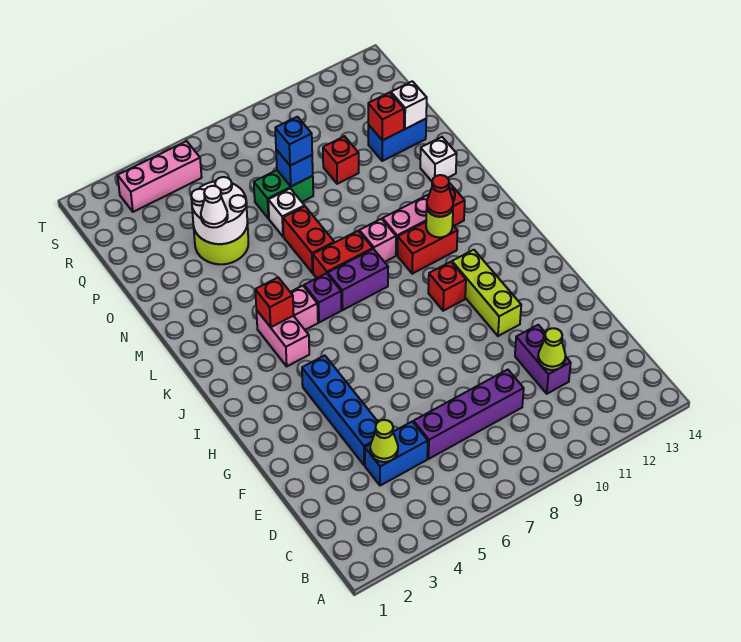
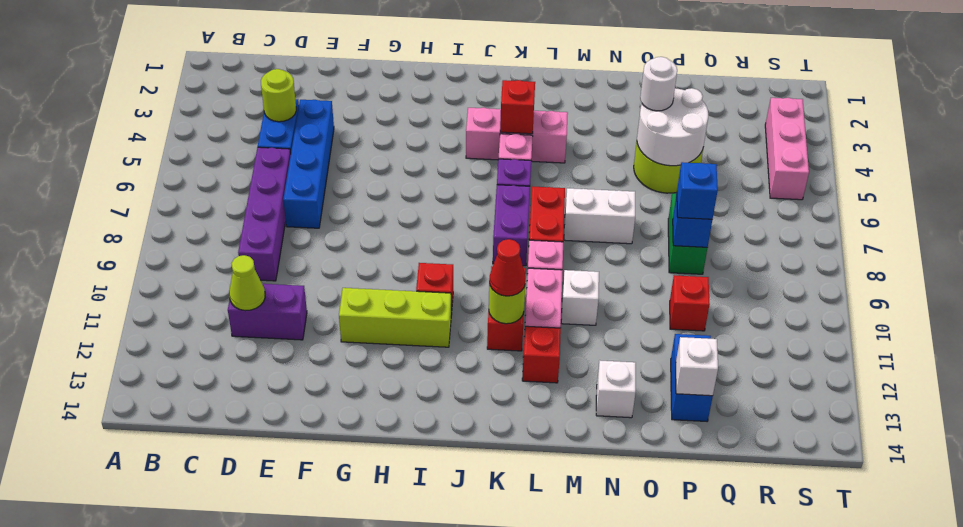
lime cone D4 level 2 -> lime round brick D4 level 2
blue brick E4:H4 level 1 -> blue brick E4:E7 level 1
pink brick J4:K4 level 1 -> pink brick J4:L4 level 1
red brick M7:N7 level 1 -> white brick M7:N7 level 1
white cone O4 level 3 -> white round brick O4 level 3
white brick O7 level 1 -> white brick M10 level 1
red brick P12 level 2 -> none

